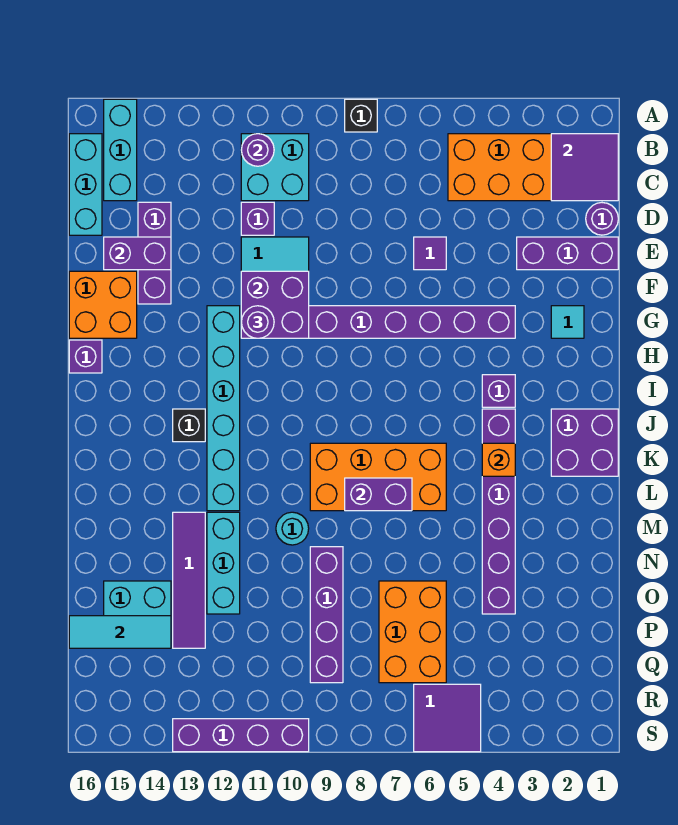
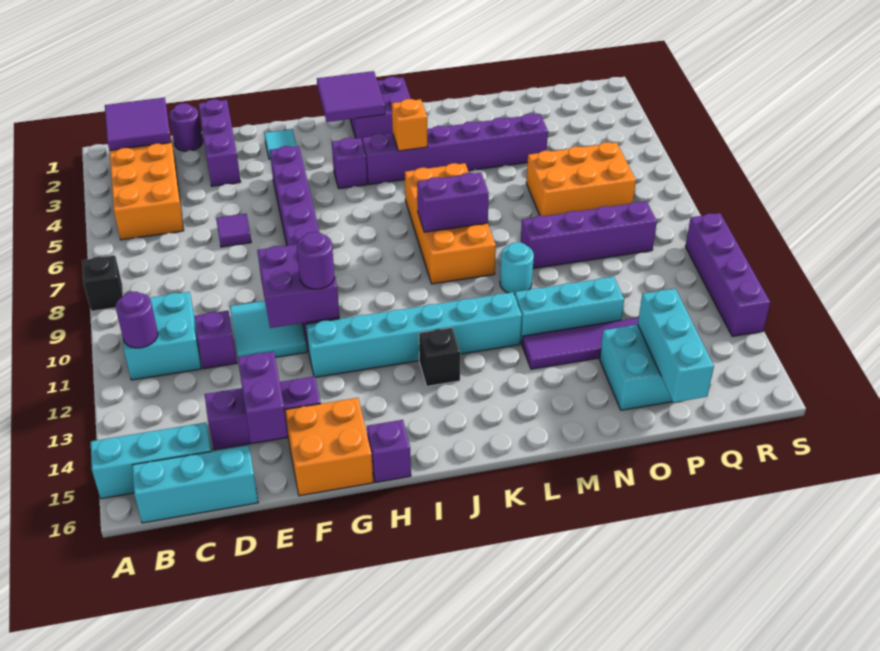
purple brick L7:L8 level 2 -> purple brick K8:L8 level 2
cyan tile P14:P16 level 2 -> cyan brick P14:P16 level 2
purple tile R5:S6 level 1 -> purple tile I1:J2 level 2

